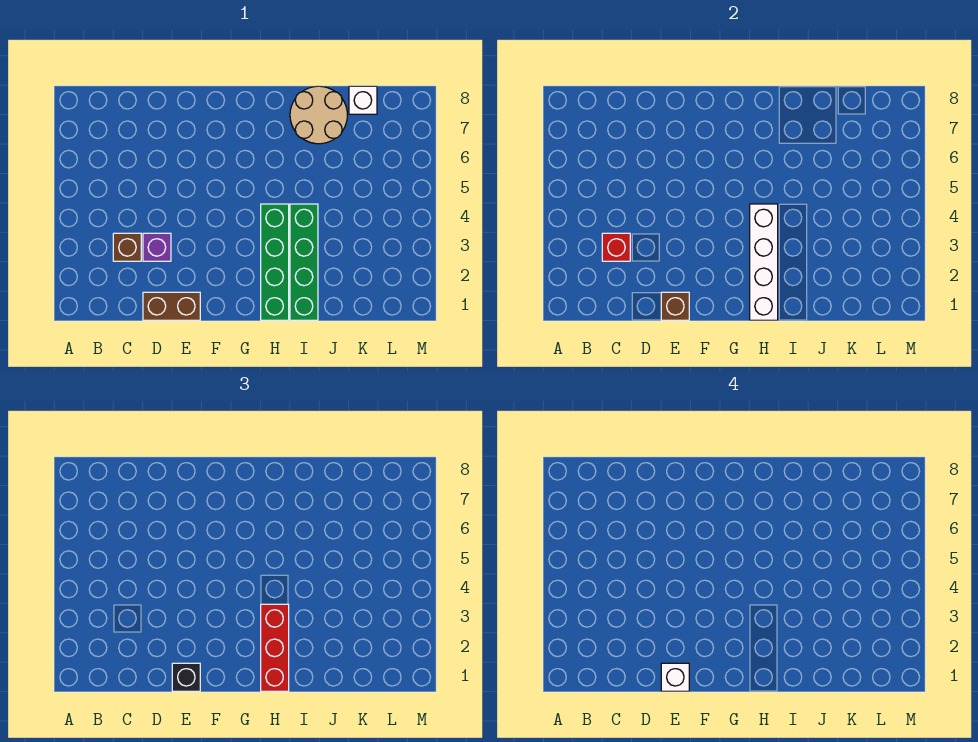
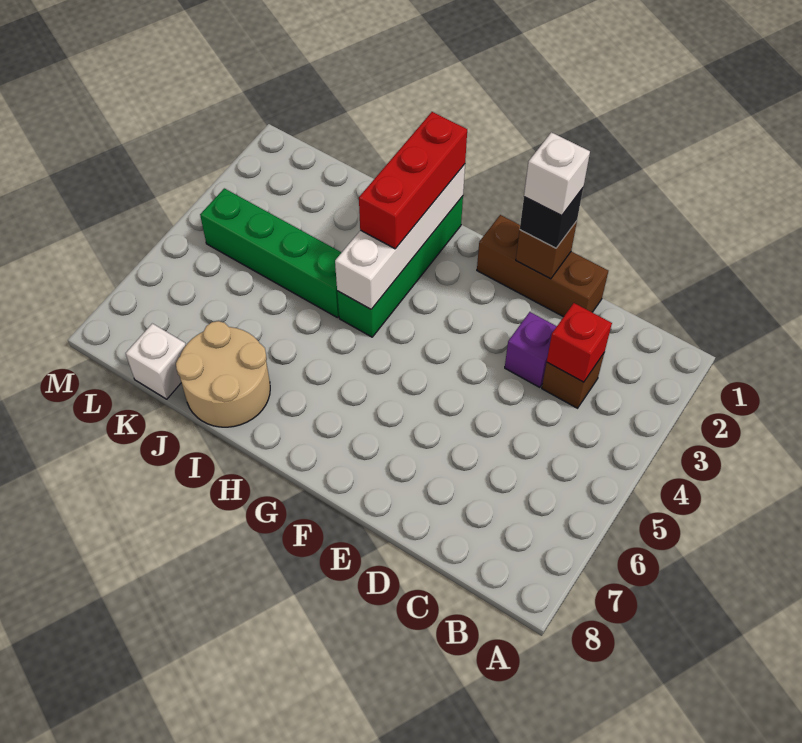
brown brick D1:E1 level 1 -> brown brick D1:F1 level 1
green brick I1:I4 level 1 -> green brick I4:L4 level 1

